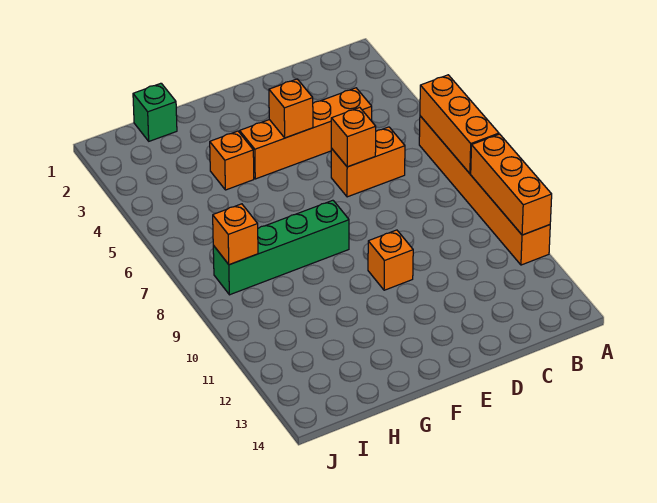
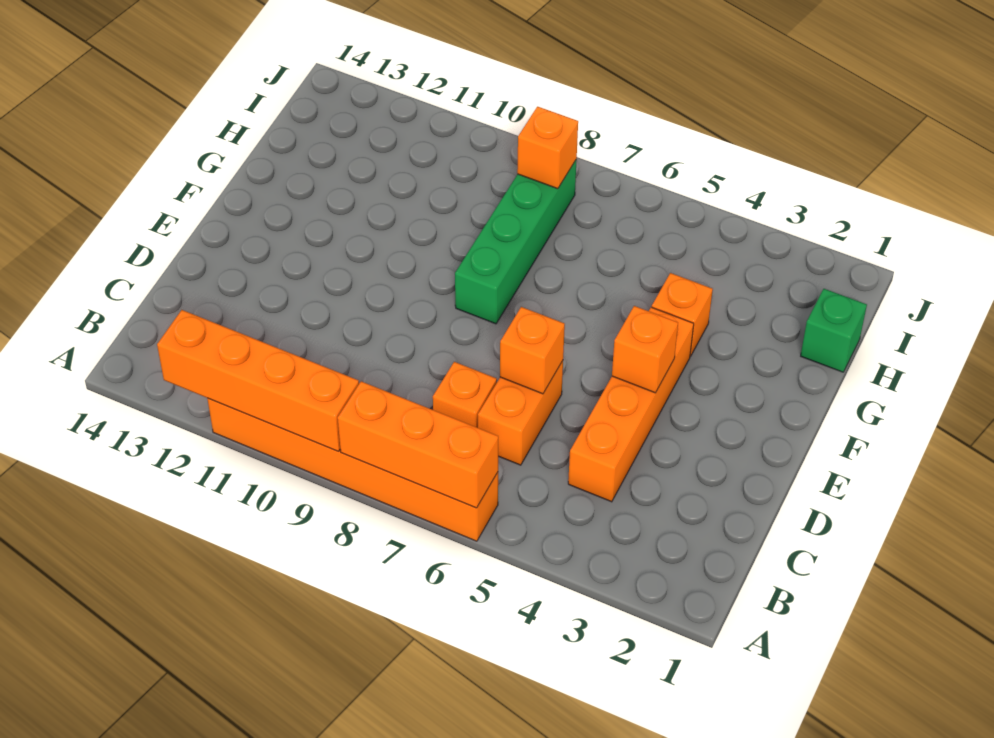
orange brick A9:A11 level 2 -> orange brick A9:A12 level 2
orange brick E10 level 1 -> orange brick C7 level 1

